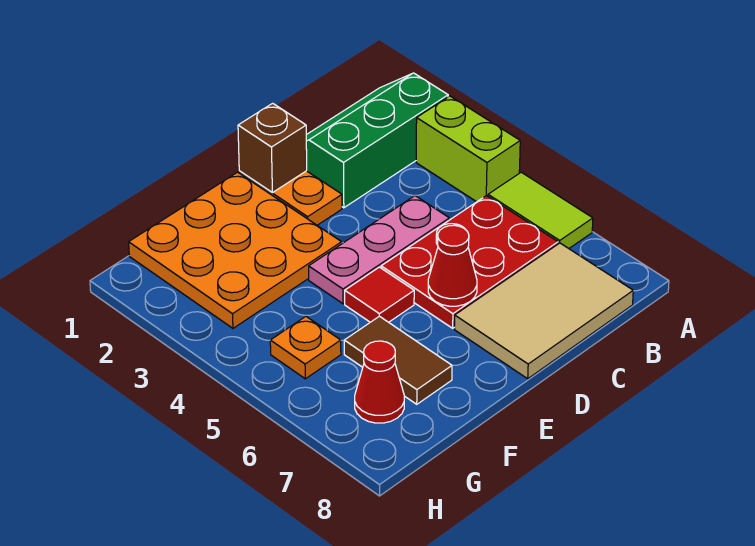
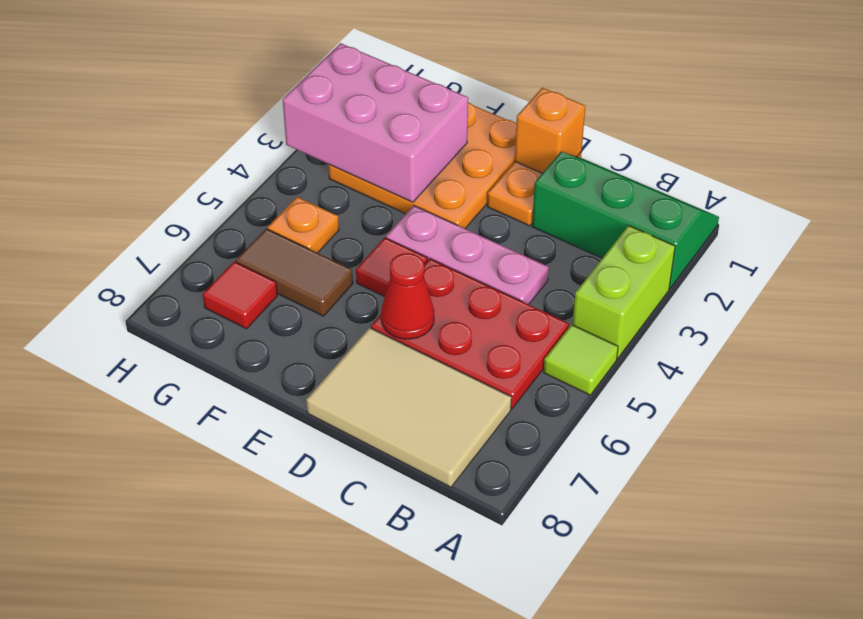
lime tile A5:A6 level 1 -> lime tile A5 level 1
brown brick D1 level 2 -> orange brick D1 level 2
none -> pink brick F2:H3 level 2
brown tile F6:F7 level 1 -> brown tile F6:G6 level 1
red cone G7 level 1 -> red tile G7 level 1

